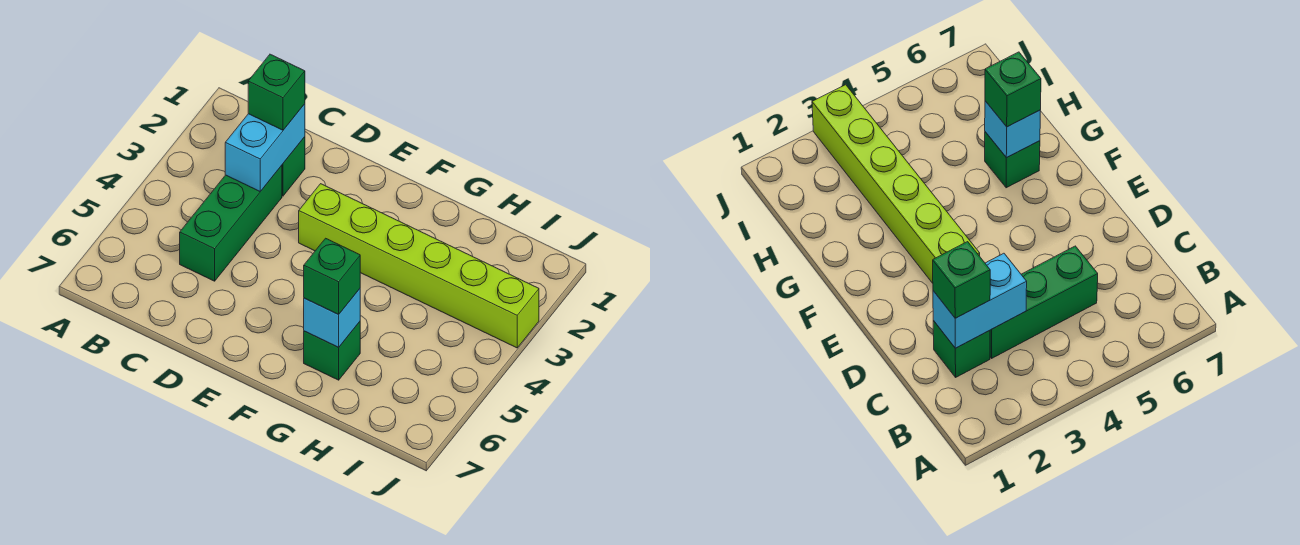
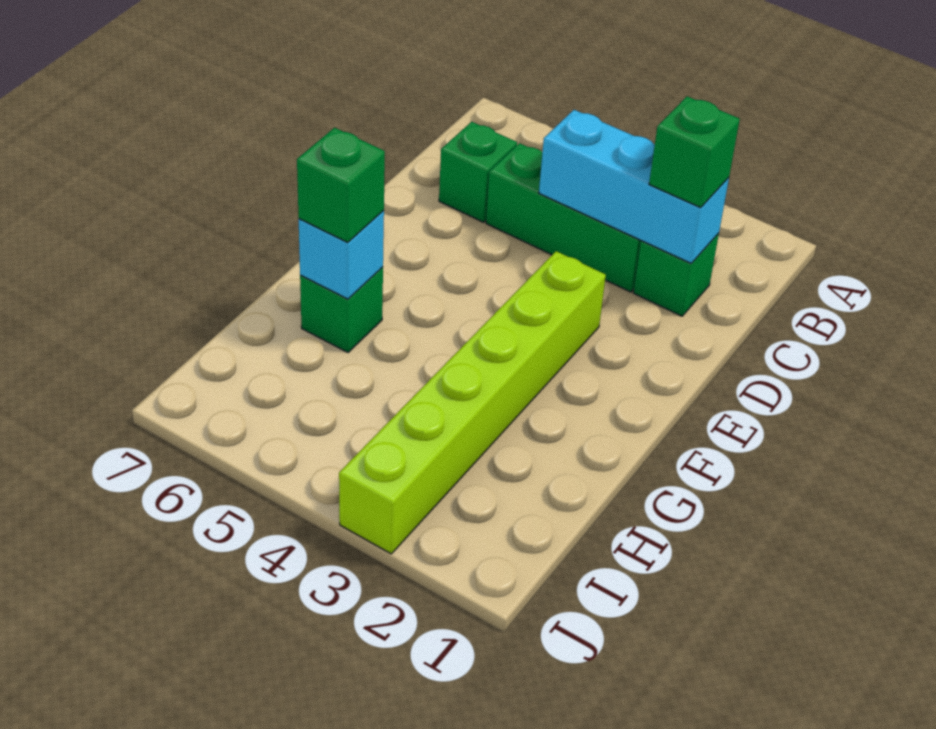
cyan brick C2:C3 level 2 -> cyan brick C2:C4 level 2
none -> green brick C6 level 1

